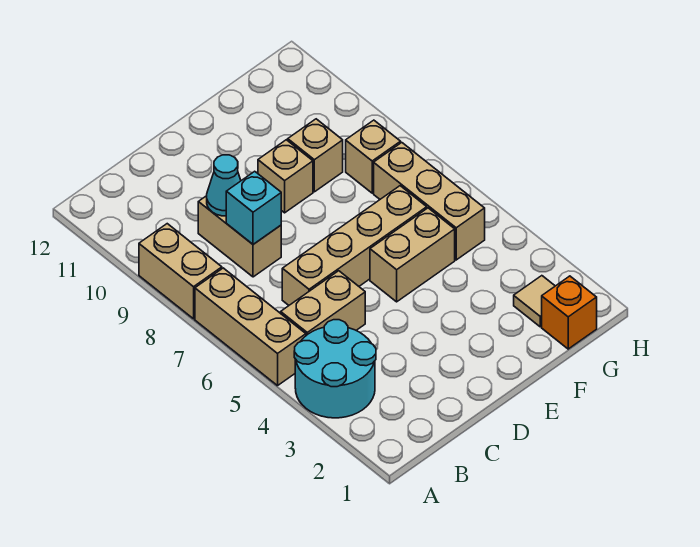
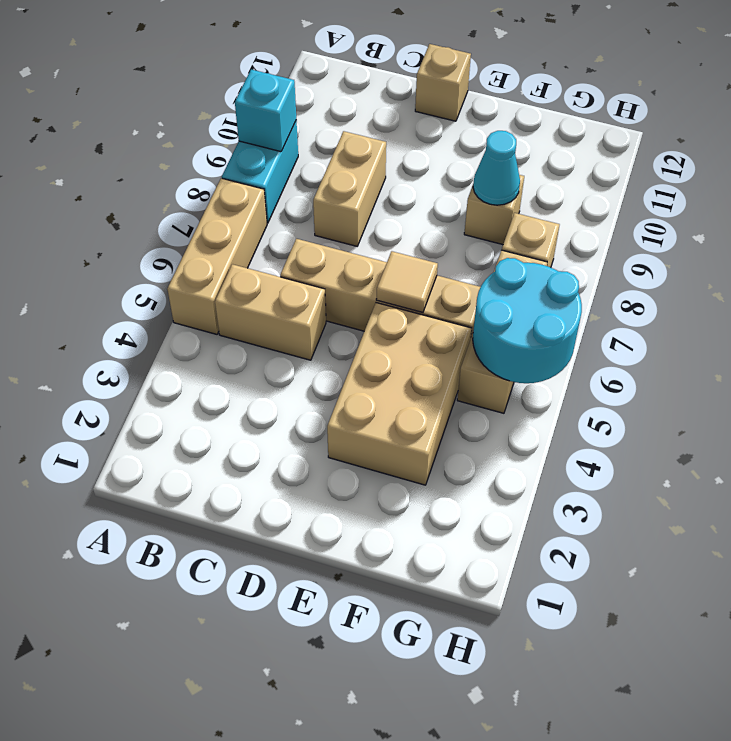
cyan round brick A3:B4 level 1 -> cyan round brick G5:H6 level 2
tan brick A8:A9 level 1 -> cyan brick A8:A9 level 1
cyan brick C8 level 2 -> cyan brick A9 level 2
cyan cone C9 level 2 -> cyan cone F9 level 2
tan brick E5:F5 level 1 -> tan brick E3:F5 level 1
tan brick E9 level 1 -> tan brick D12 level 1
orange brick G1 level 1 -> none
tan tile G2 level 1 -> tan tile E6 level 2

